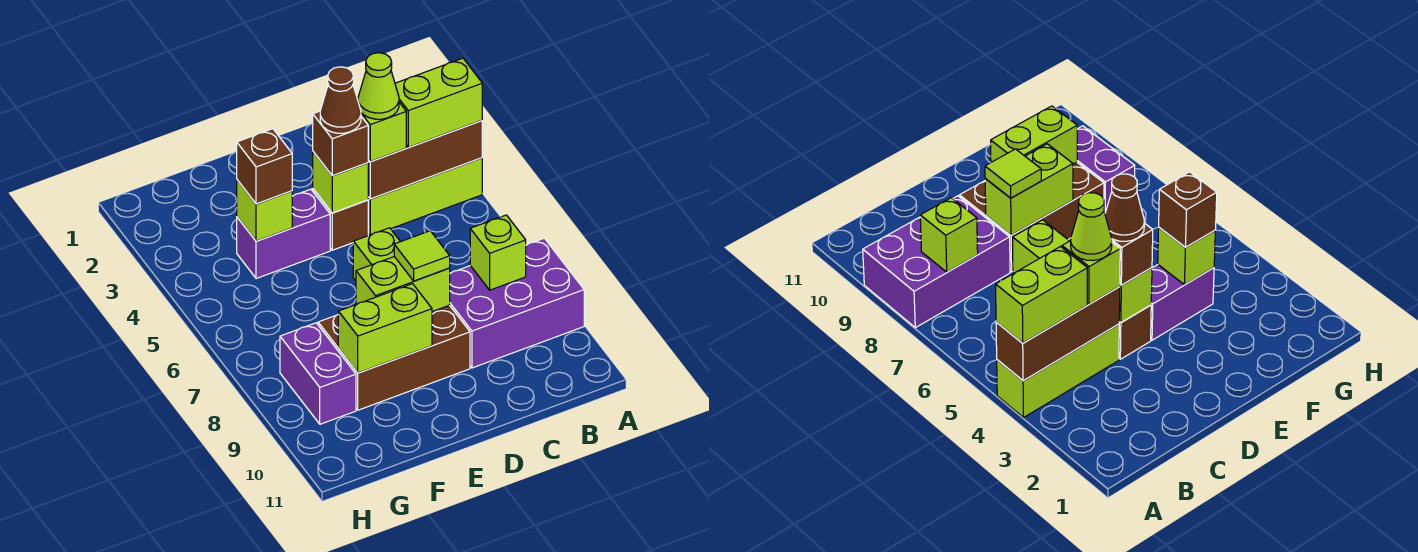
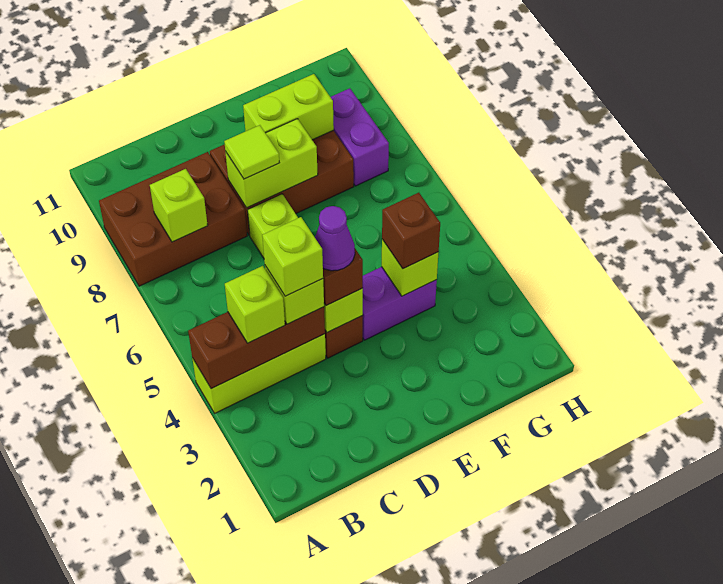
lime brick A4:B4 level 3 -> lime brick B4 level 3
purple brick A8:C9 level 1 -> brown brick A8:C9 level 1
lime cone C4 level 4 -> lime brick C4 level 4
brown cone D4 level 4 -> purple cone D4 level 4

